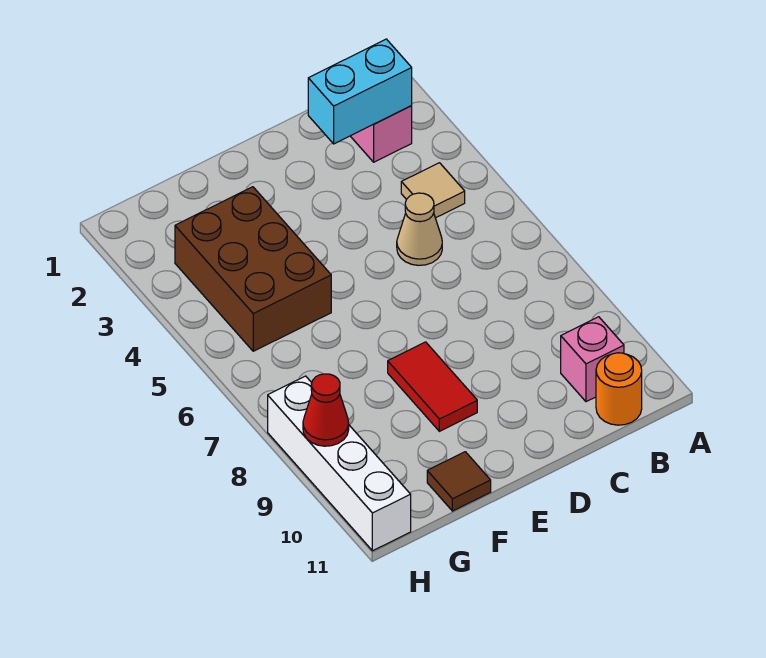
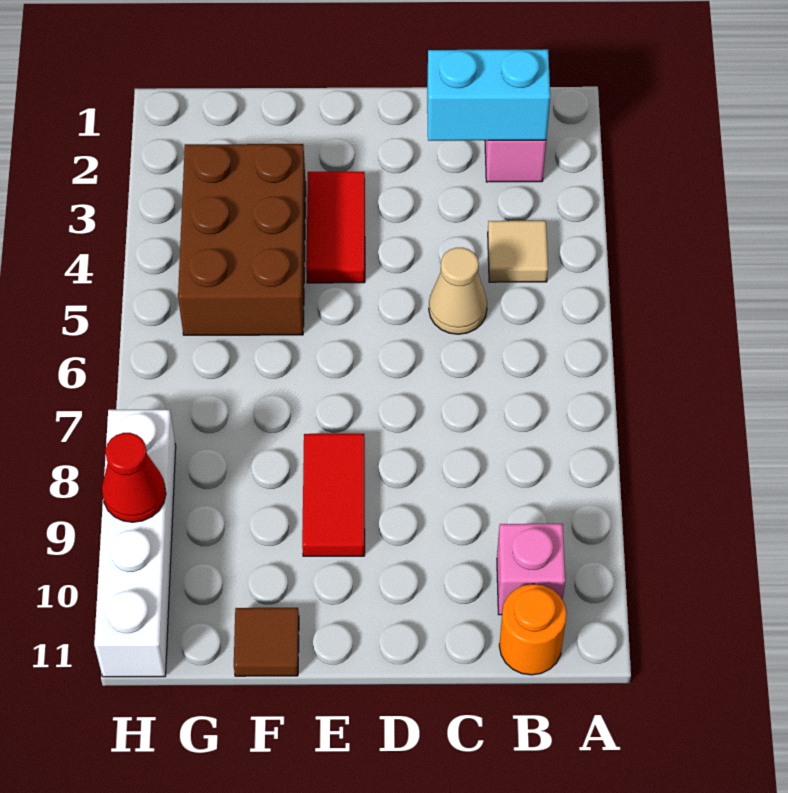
none -> red tile E3:E4 level 1

